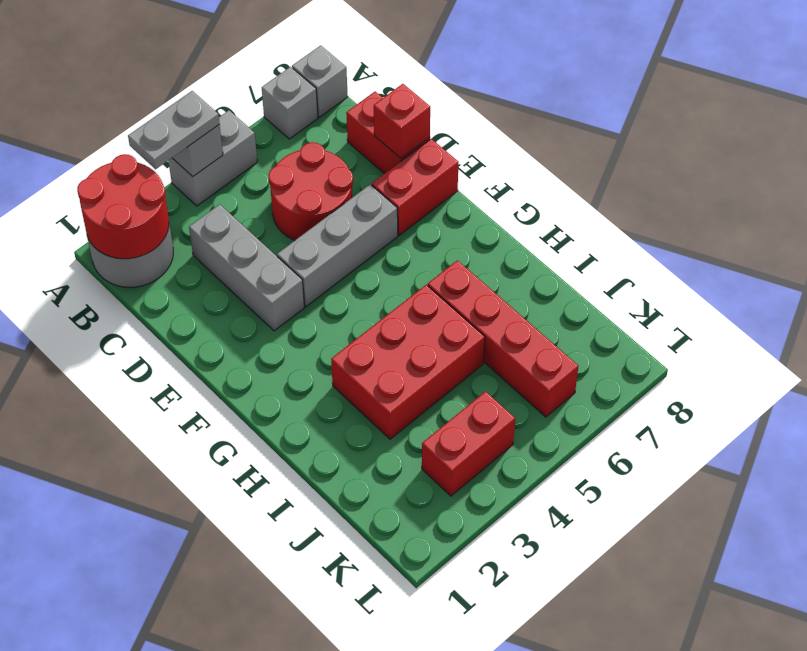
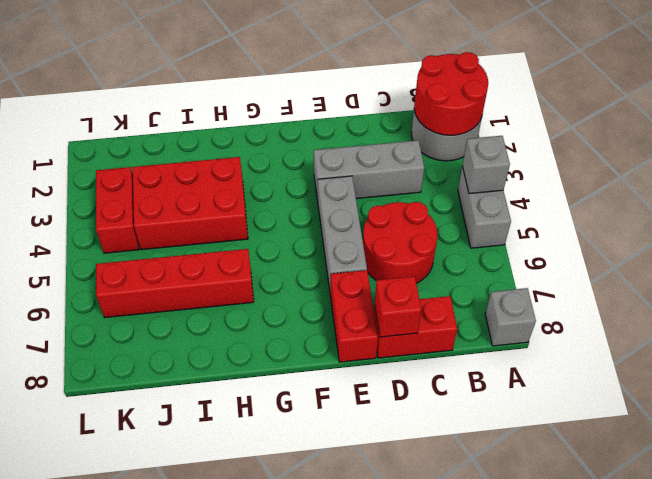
grey plate A3:A4 level 3 -> none
grey brick A7 level 1 -> none
red brick H3:I5 level 1 -> red brick H3:J4 level 1

